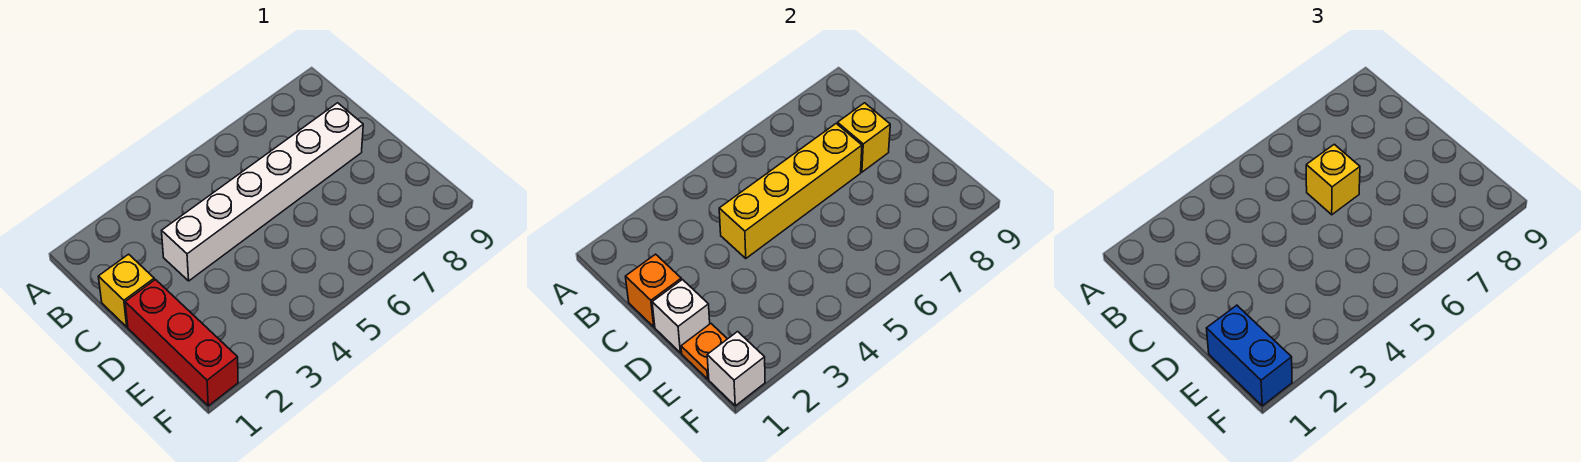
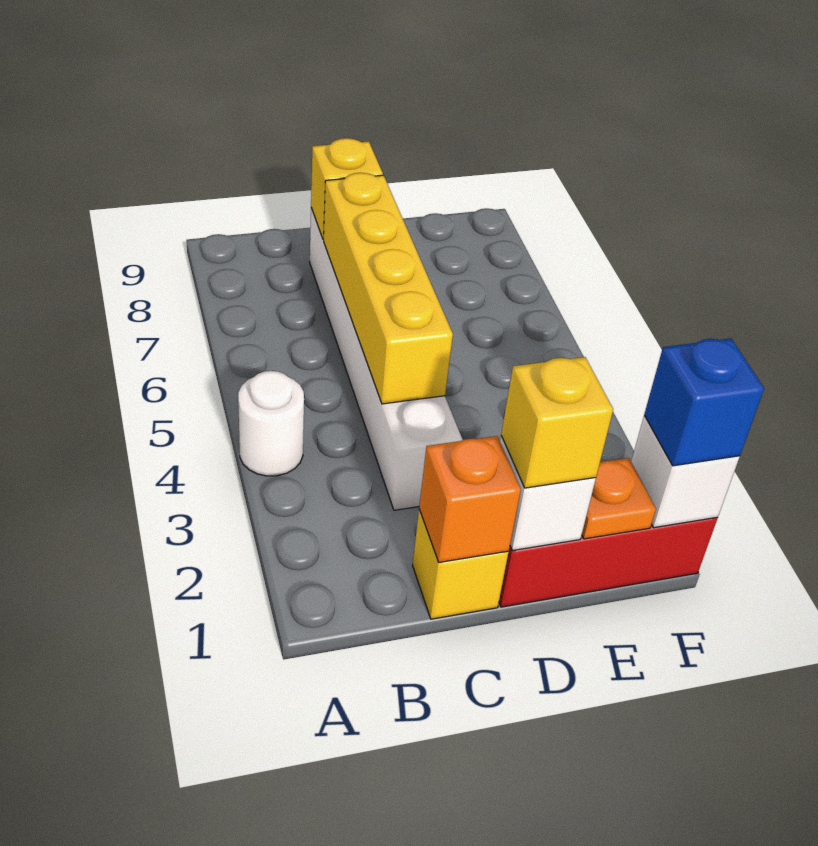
none -> white round brick A4 level 1
yellow brick C6 level 3 -> yellow brick D1 level 3
blue brick E1:F1 level 3 -> blue brick F1 level 3

